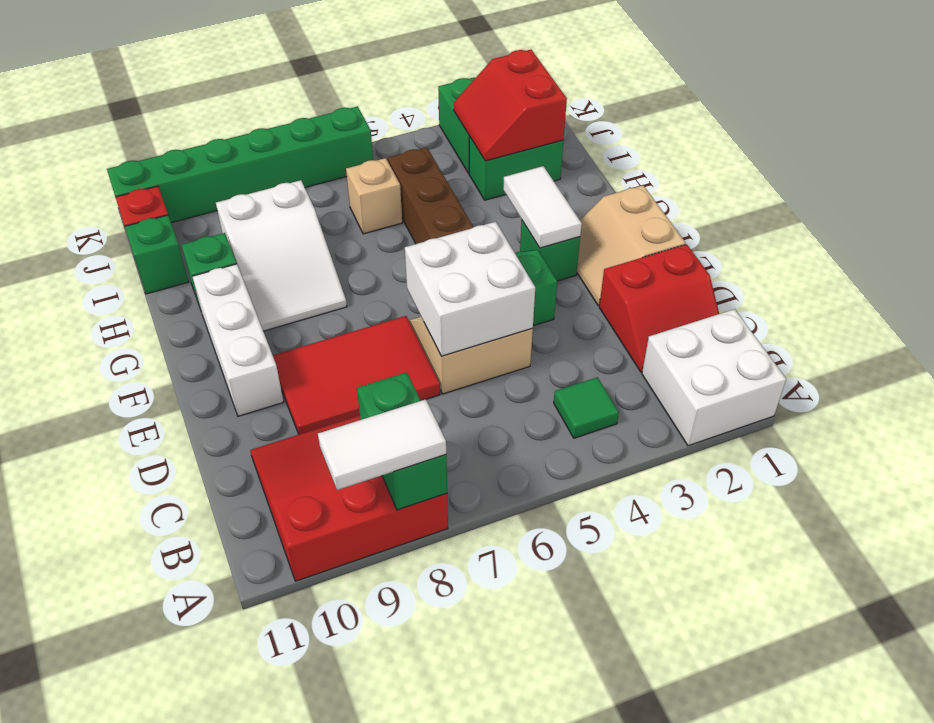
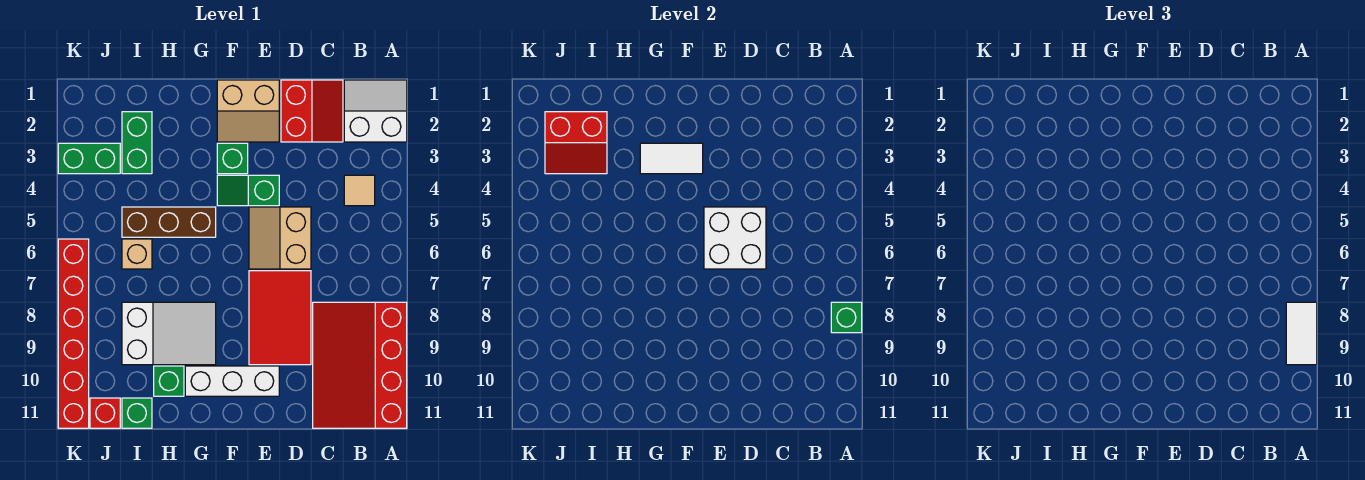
white brick A1:B2 level 1 -> white slope A1:B2 level 1 top 2
red slope A8:C10 level 1 top A -> red slope A8:C11 level 1 top A
green brick A8:B8 level 2 -> green brick A8 level 2
green tile B4 level 1 -> tan tile B4 level 1
green brick K6:K11 level 1 -> red brick K6:K11 level 1

